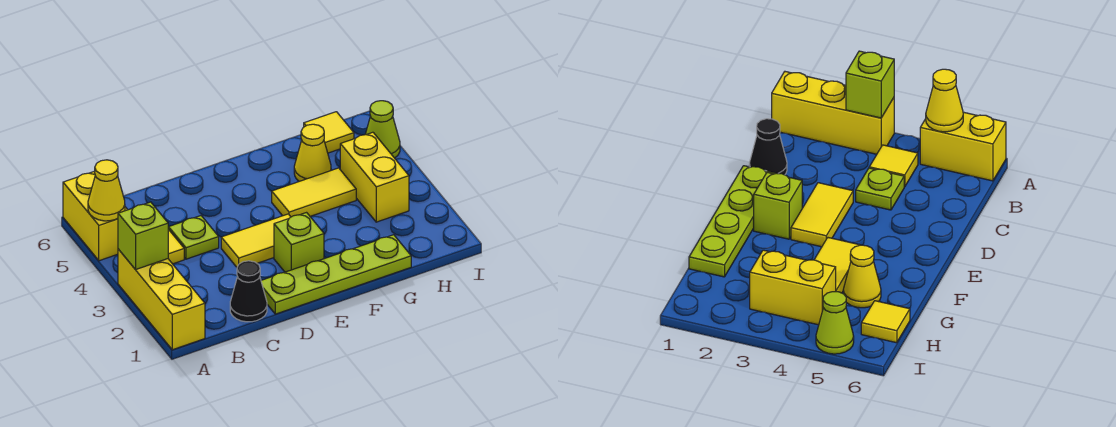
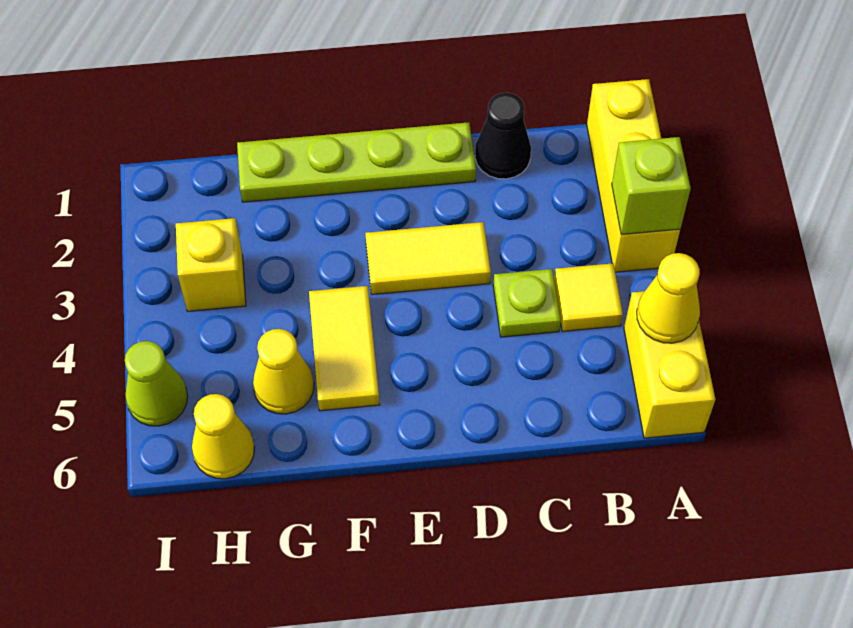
lime brick E2 level 1 -> none
yellow tile F4:G4 level 1 -> yellow tile F4:F5 level 1
yellow brick H3:H4 level 1 -> yellow brick H3 level 1
yellow tile H6 level 1 -> yellow cone H6 level 1

